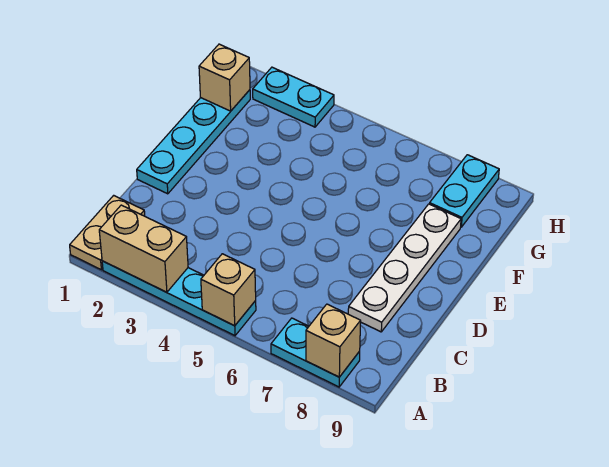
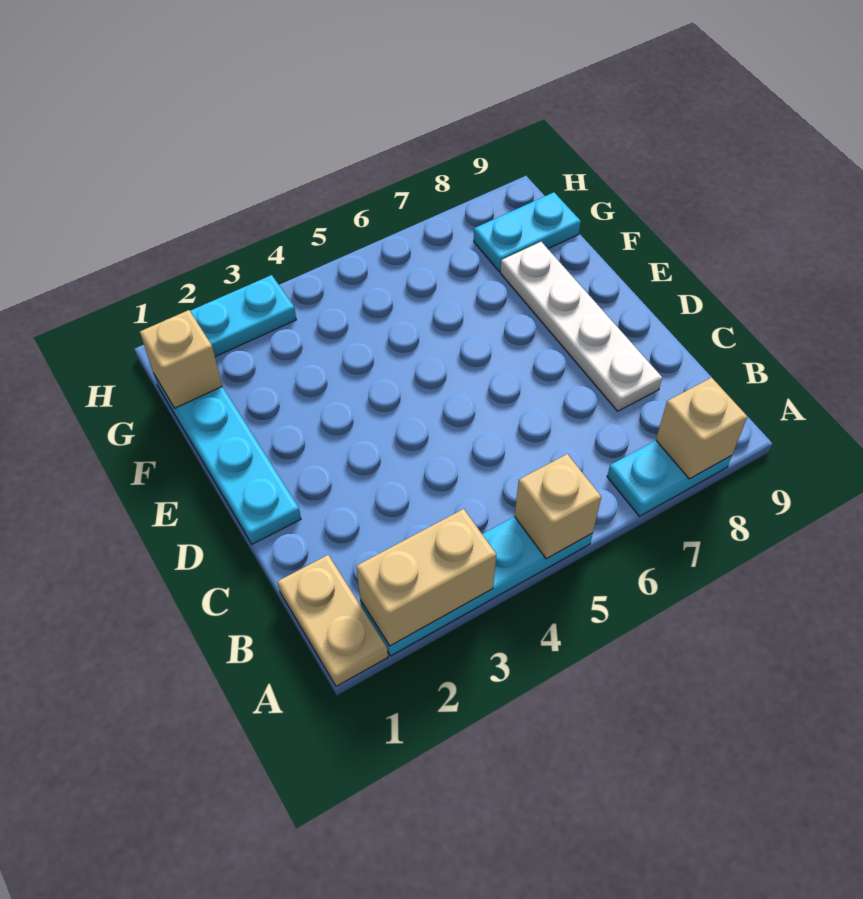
cyan plate G8:H8 level 1 -> cyan plate G8:G9 level 1

